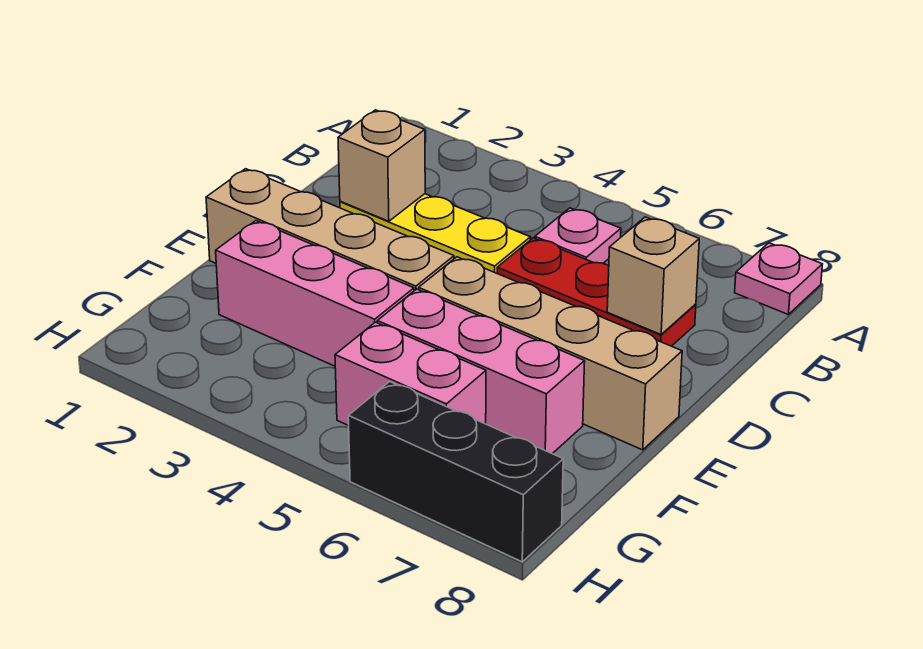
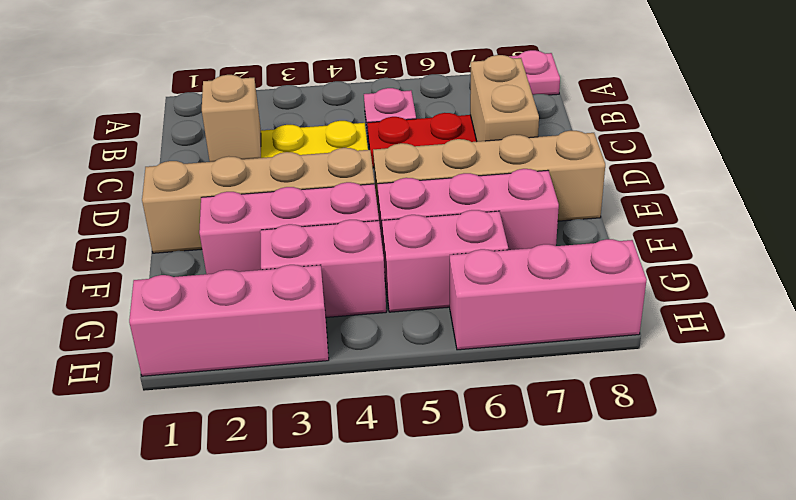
tan brick C7 level 2 -> tan brick C7:D7 level 2
none -> pink brick G3:G4 level 1
none -> pink brick H1:H3 level 1
black brick H6:H8 level 1 -> pink brick H6:H8 level 1

